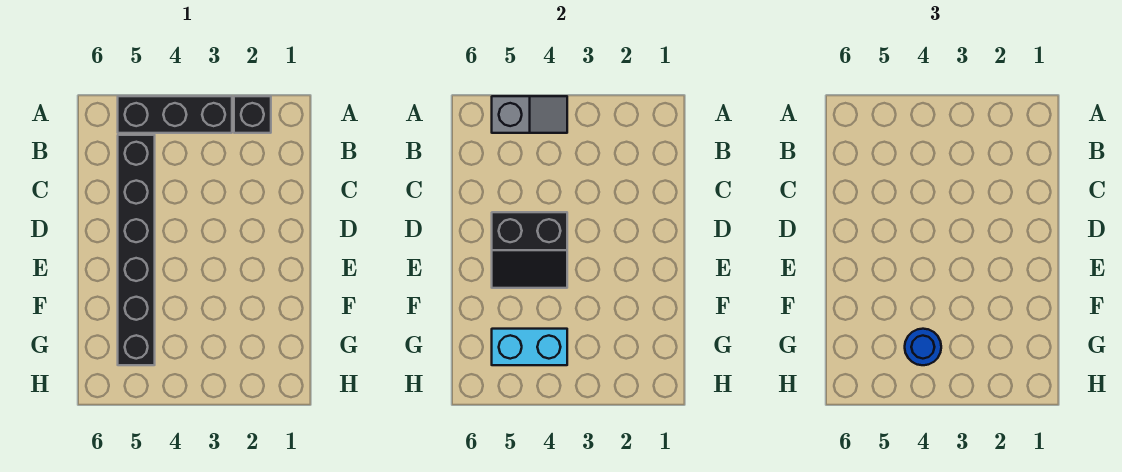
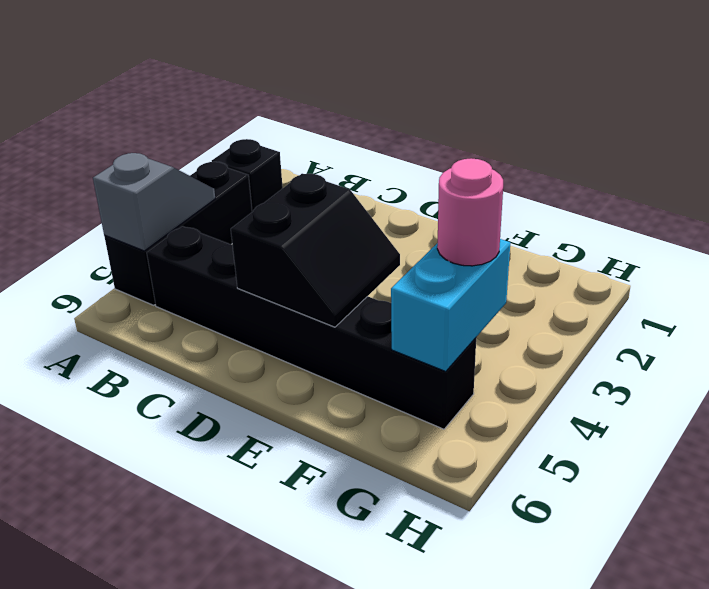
blue round brick G4 level 3 -> pink round brick G4 level 3

